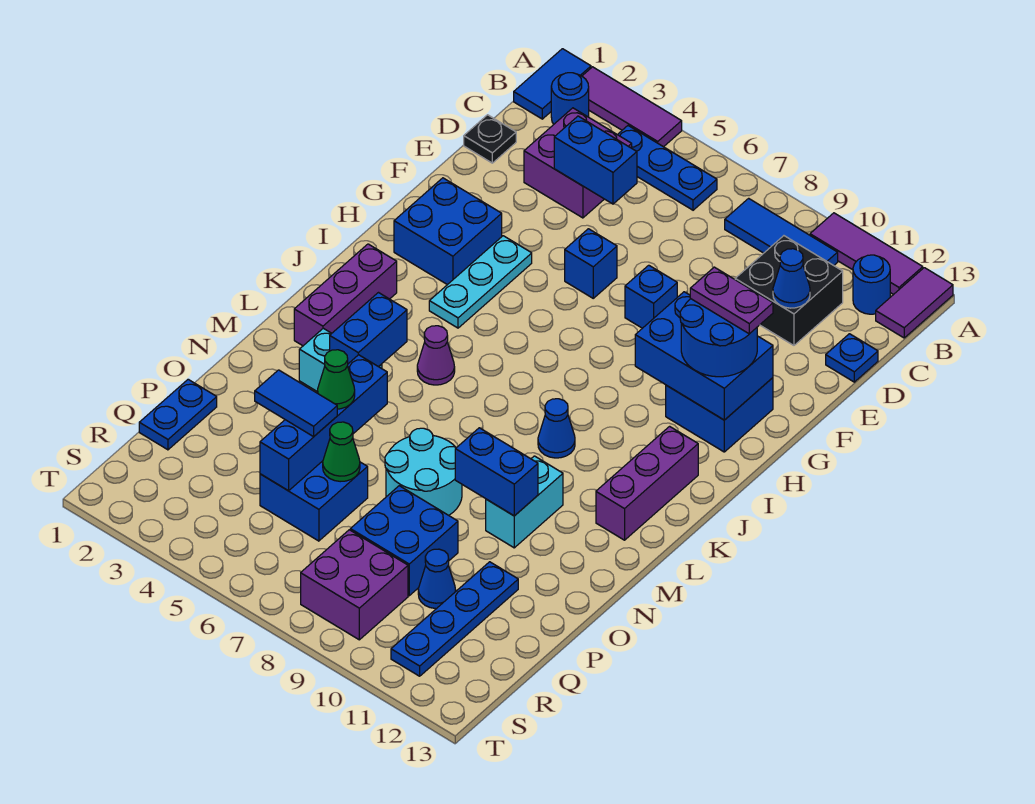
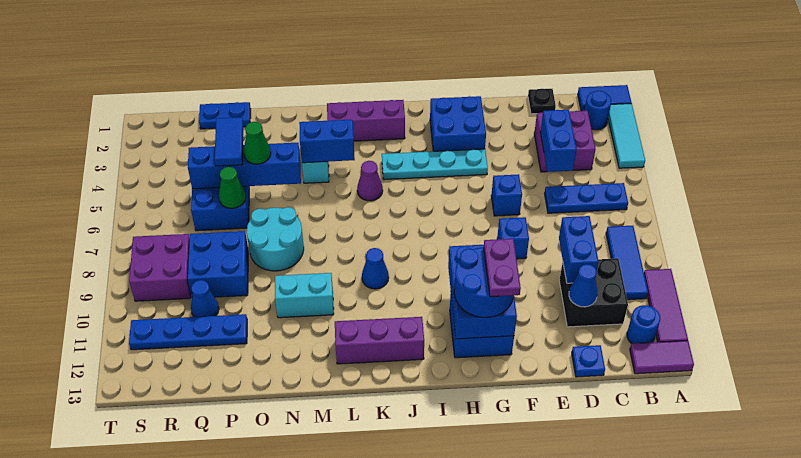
purple tile A2:A4 level 1 -> cyan tile A2:A4 level 1
blue plate B4:B6 level 1 -> blue plate B6:D6 level 1
cyan plate G4:I4 level 1 -> cyan plate G4:J4 level 1
blue brick N9:N10 level 2 -> blue brick D9:D10 level 2

